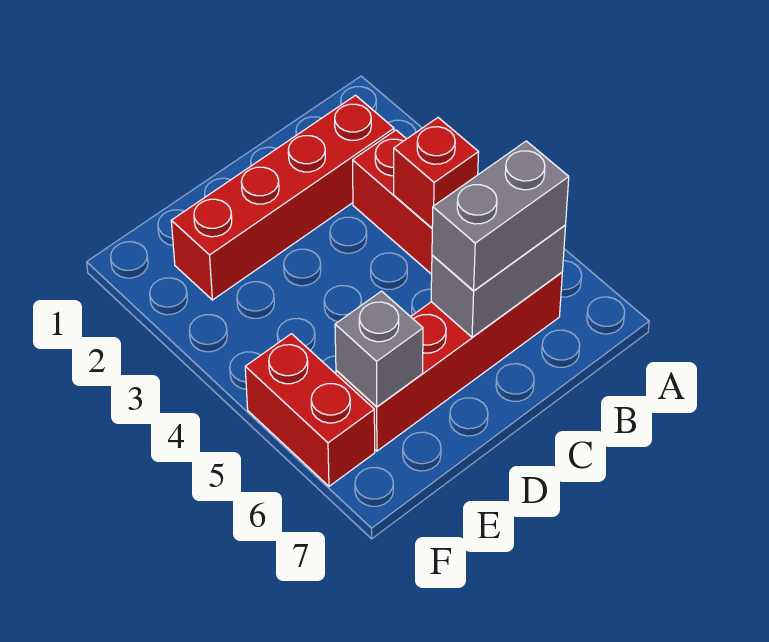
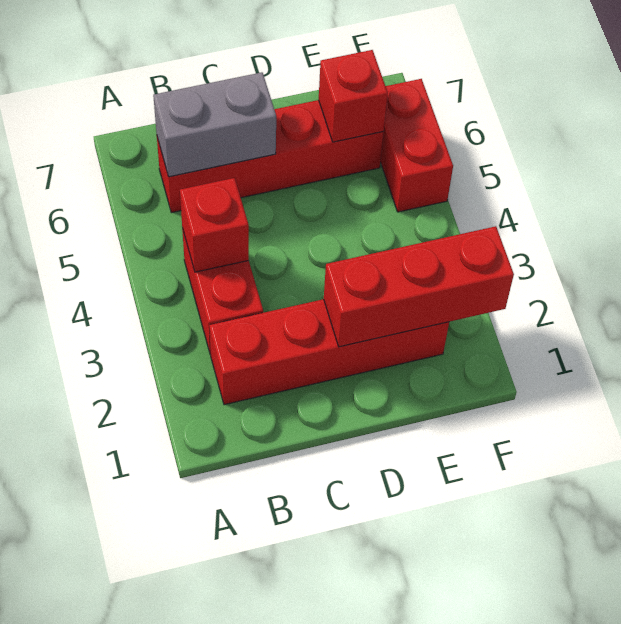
grey brick B6:C6 level 3 -> none
none -> red brick D2:F2 level 2
grey brick E6 level 2 -> red brick E6 level 2

